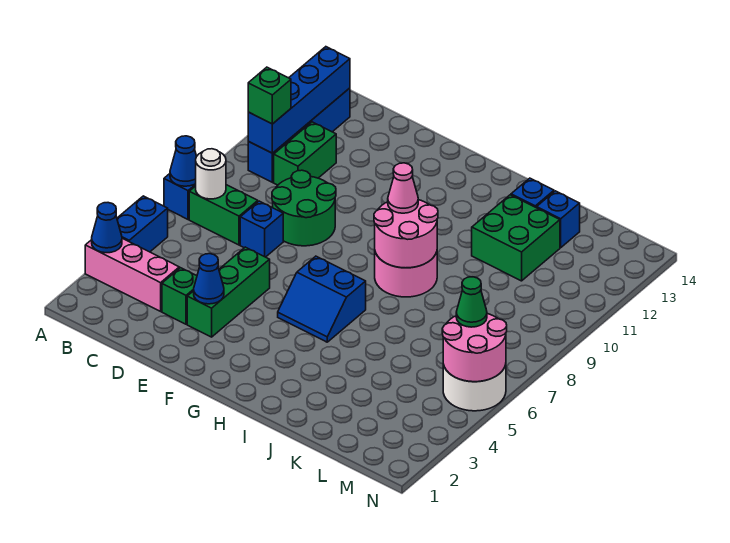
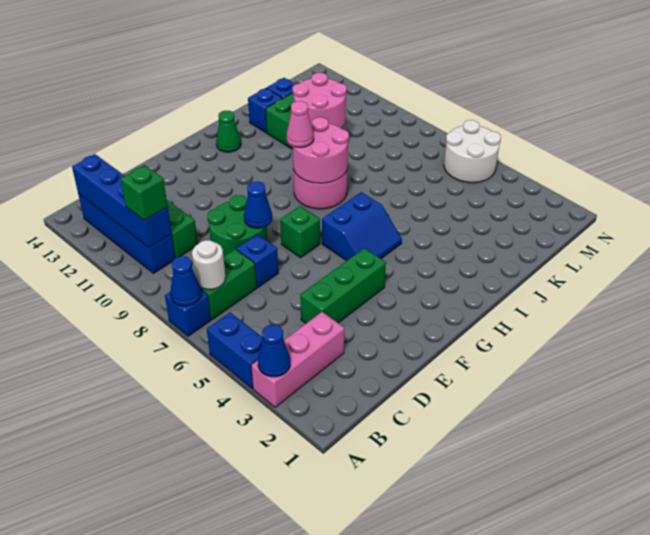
green brick D3 level 1 -> green brick F7 level 1
green brick E3:E5 level 1 -> green brick D4:F4 level 1
blue cone E3 level 2 -> blue cone E8 level 2
pink round brick M5:N6 level 2 -> pink round brick J10:K11 level 2
green cone M6 level 3 -> green cone H13 level 1

